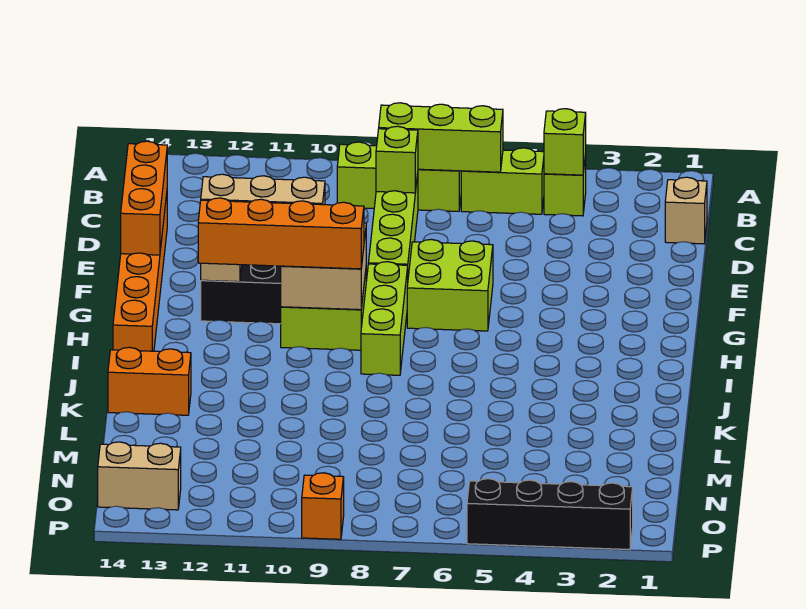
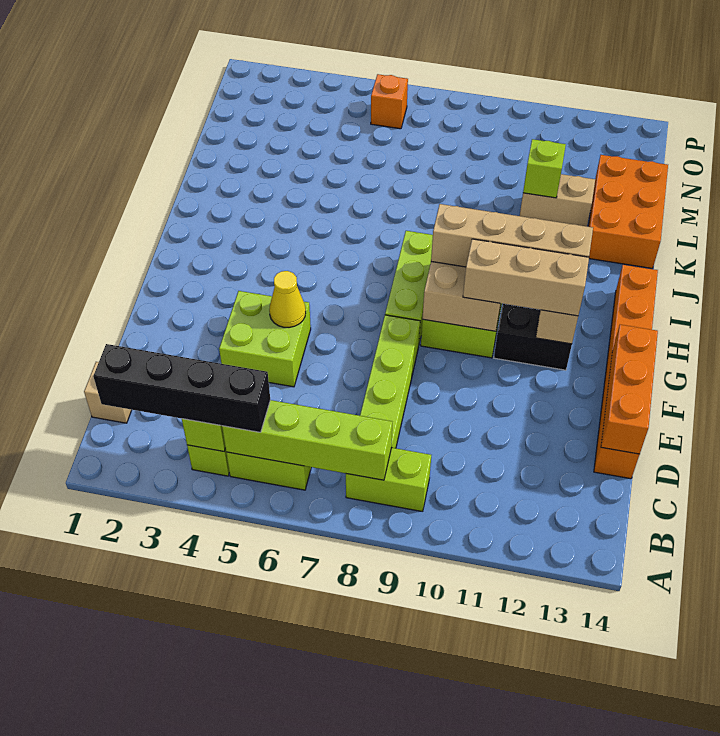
lime brick B6:B8 level 2 -> lime brick B5:B8 level 2
lime brick B7:B9 level 1 -> lime brick B8:B9 level 1
lime brick C8 level 2 -> lime brick L11 level 2
none -> yellow cone F5 level 2
lime brick F6:G7 level 1 -> lime brick E4:F5 level 1
orange brick H9:H12 level 3 -> tan brick H9:H12 level 3
orange brick K13:K14 level 1 -> orange brick K13:M14 level 1
tan brick O13:O14 level 1 -> tan brick L11:L12 level 1
black brick P2:P5 level 1 -> black brick B2:B5 level 3
orange brick P9 level 1 -> orange brick O6 level 1

